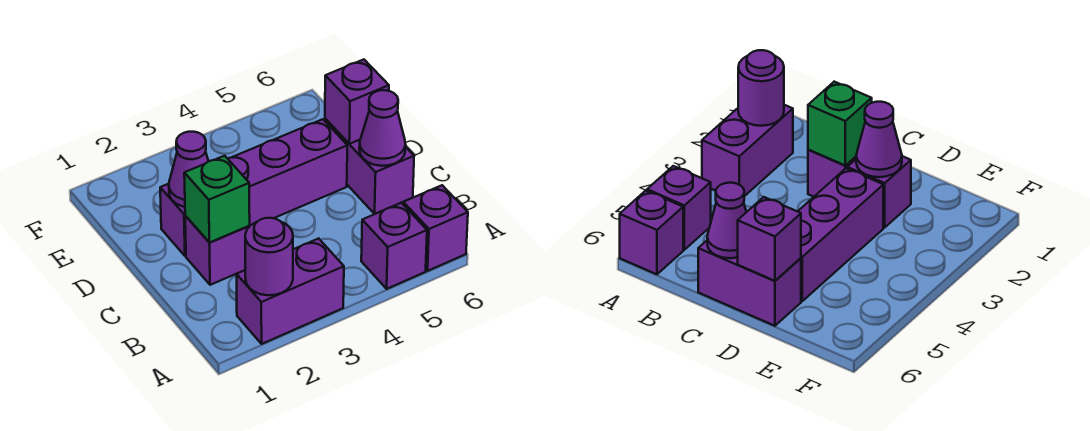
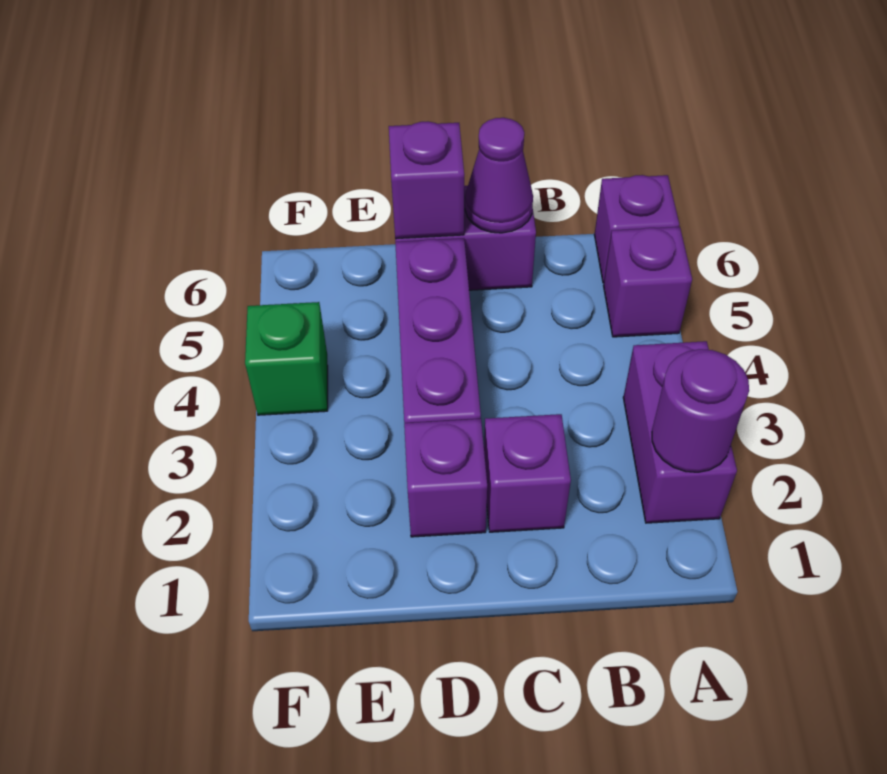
green brick C2 level 2 -> green brick F4 level 1
purple cone D2 level 2 -> none

